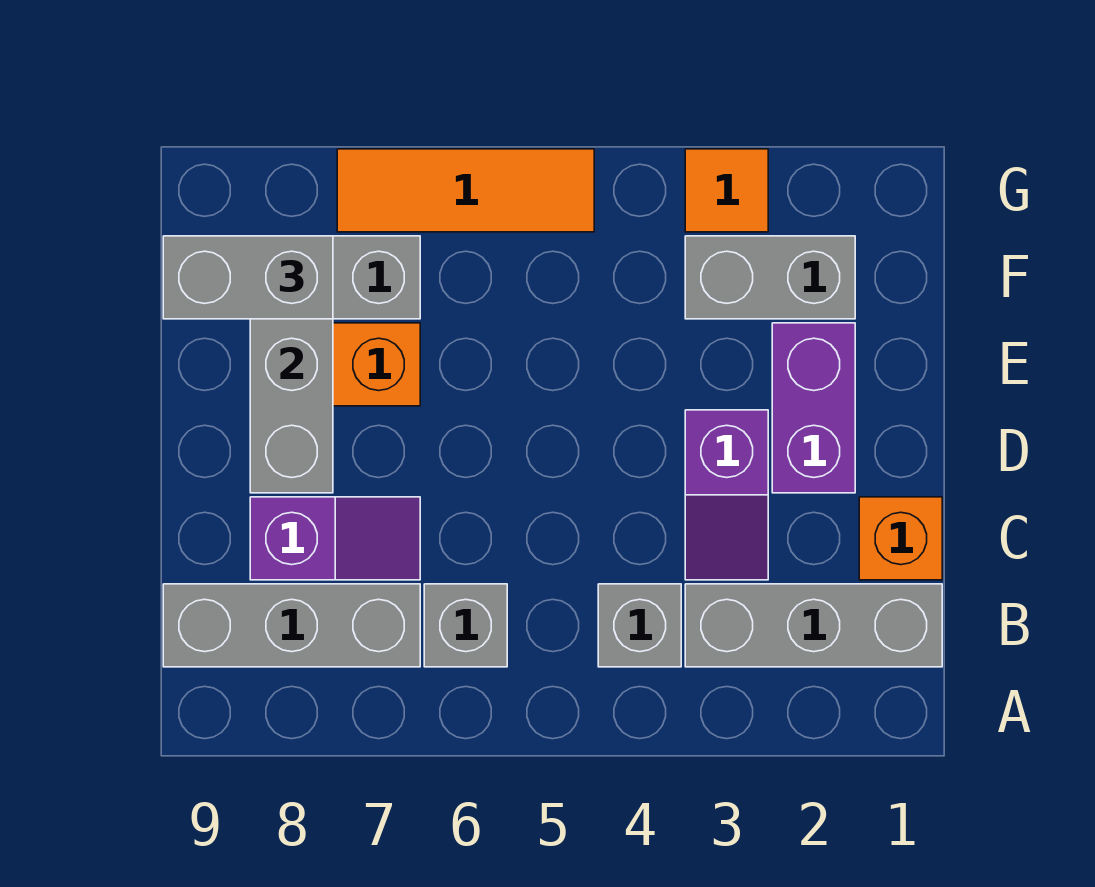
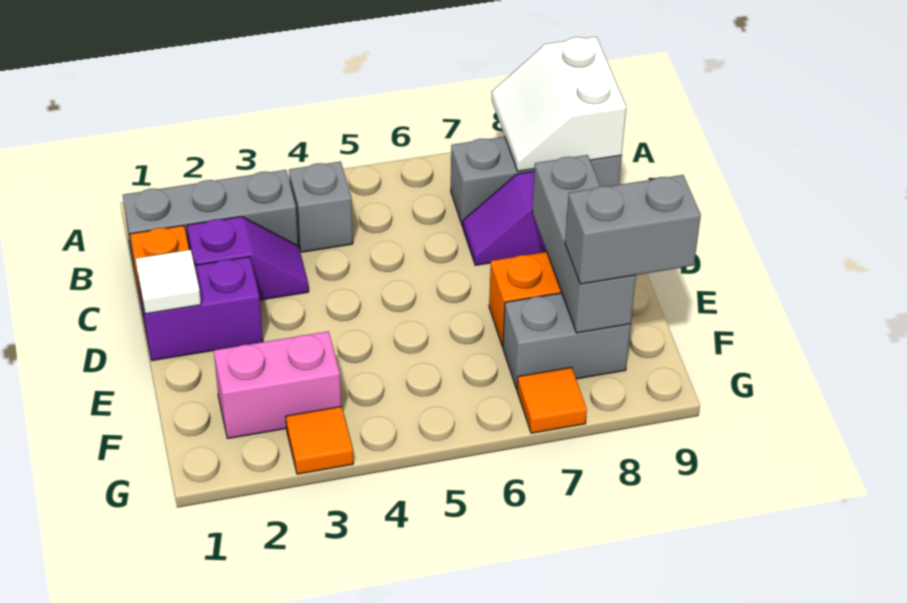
none -> white slope A8:B9 level 2 top 9
grey brick B6 level 1 -> none
purple slope C3:D3 level 1 top D -> purple slope C2:C3 level 1 top 2
none -> white tile D1 level 2
purple brick D2:E2 level 1 -> purple brick D1:D2 level 1
grey brick F2:F3 level 1 -> pink brick F2:F3 level 1
orange tile G5:G7 level 1 -> orange tile G7 level 1

